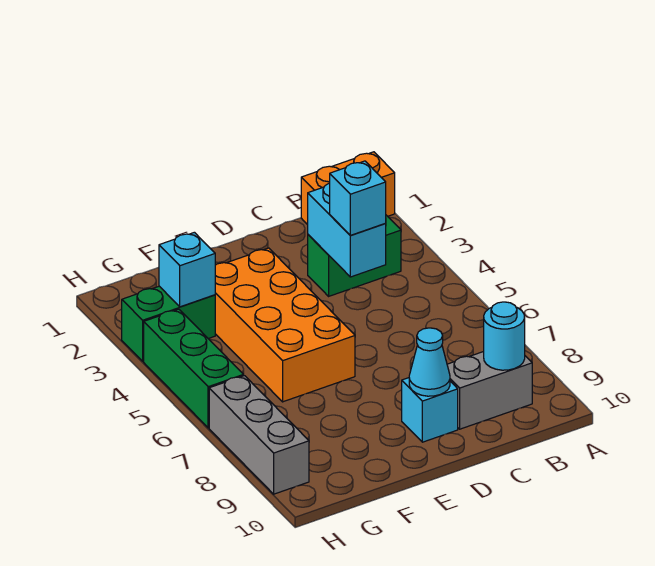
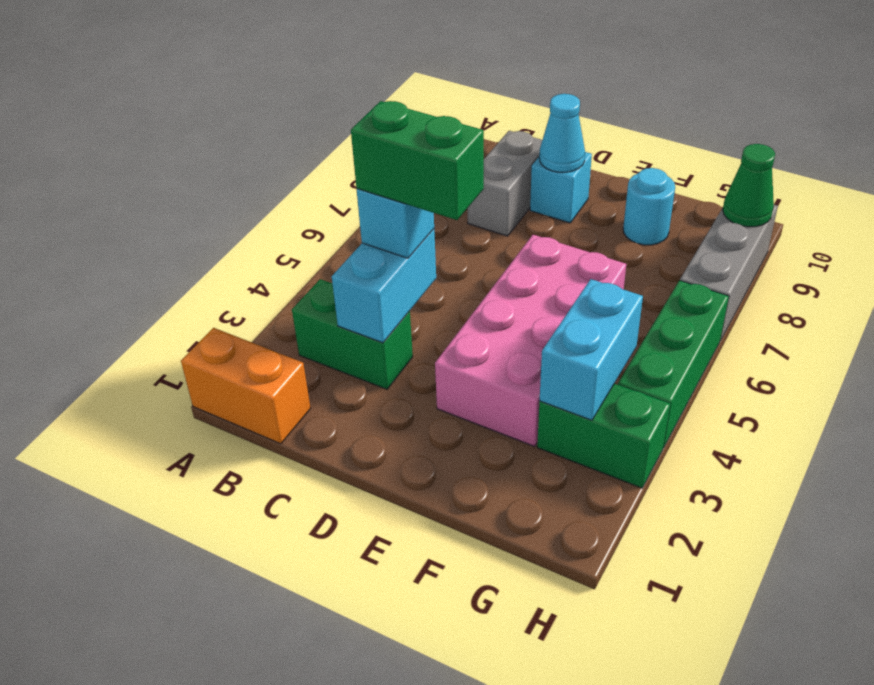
grey brick B9:C9 level 1 -> grey brick C8:C9 level 1
cyan round brick B9 level 2 -> cyan round brick F9 level 1
none -> green brick C4:D4 level 4
orange brick E3:F6 level 1 -> pink brick E3:F6 level 1
cyan brick G3 level 2 -> cyan brick G3:G4 level 2
none -> green cone H9 level 2

